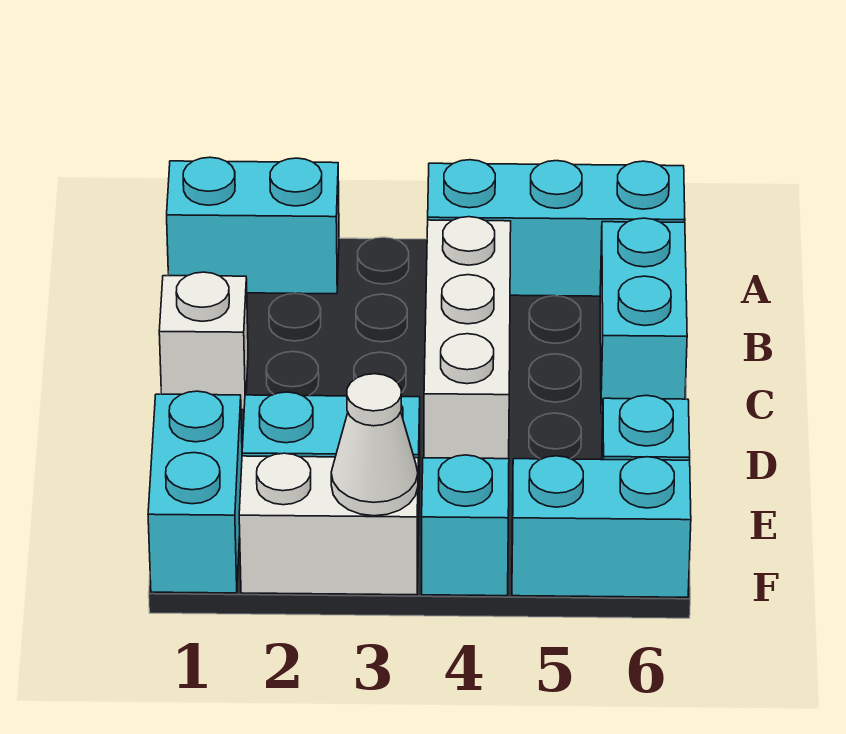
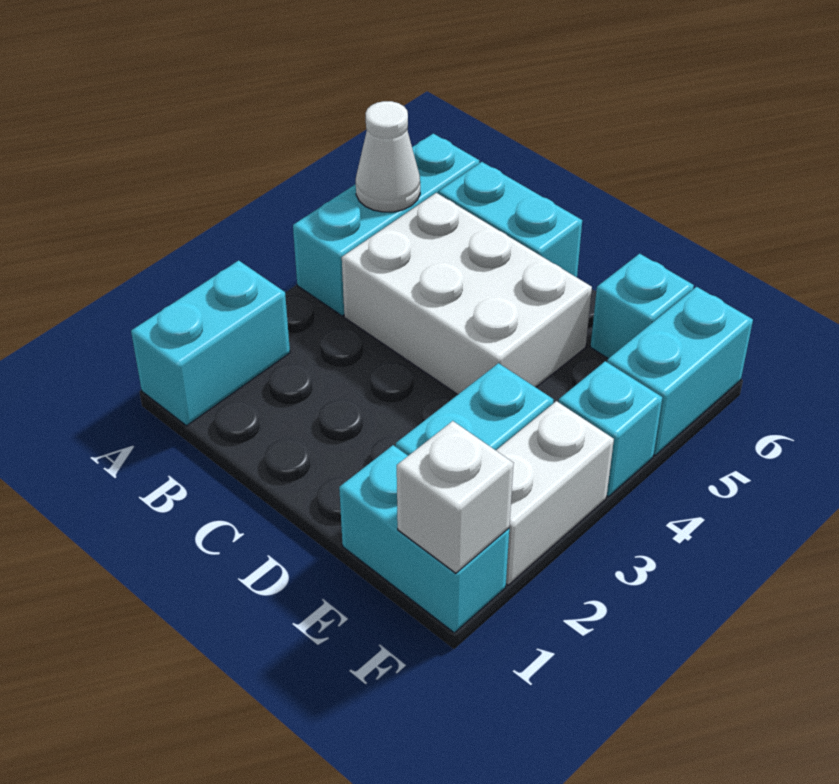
white brick B4:D4 level 1 -> white brick B4:D5 level 1
white brick C1 level 1 -> white brick F1 level 2
white cone F3 level 2 -> white cone A5 level 2

